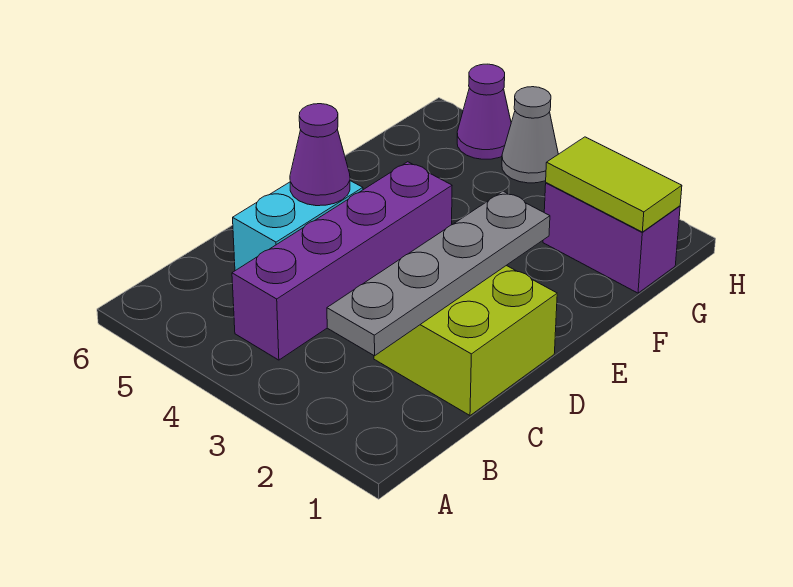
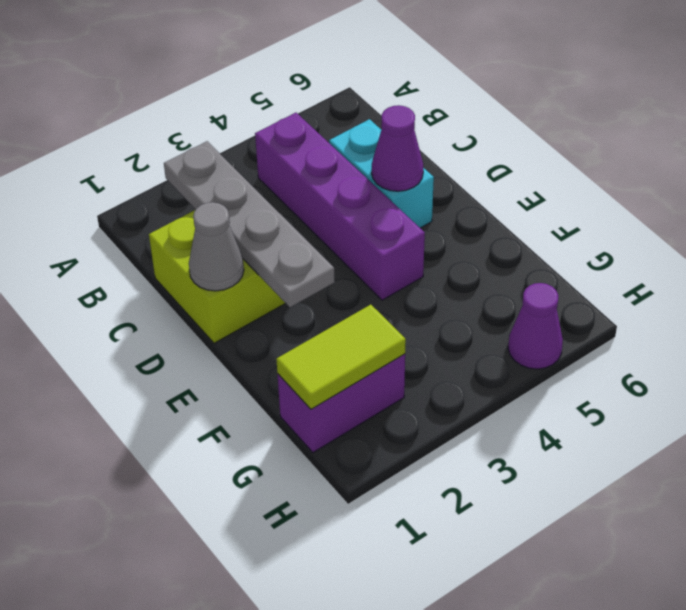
grey cone H4 level 1 -> grey cone D1 level 2

